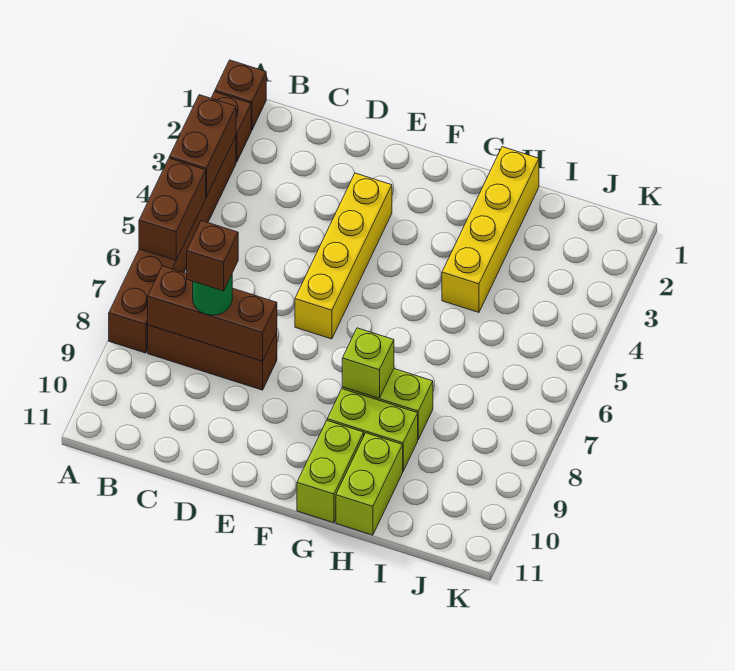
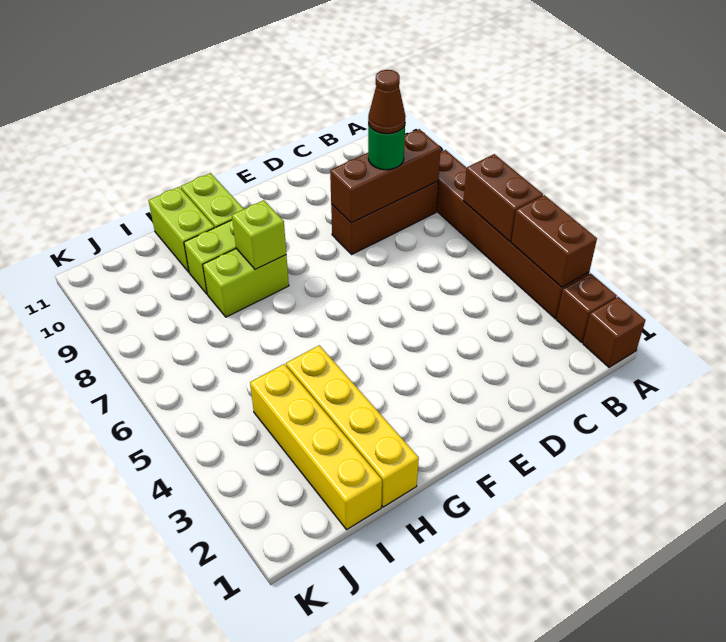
brown brick C8 level 4 -> brown cone C8 level 4
yellow brick E3:E6 level 1 -> yellow brick I1:I4 level 1

